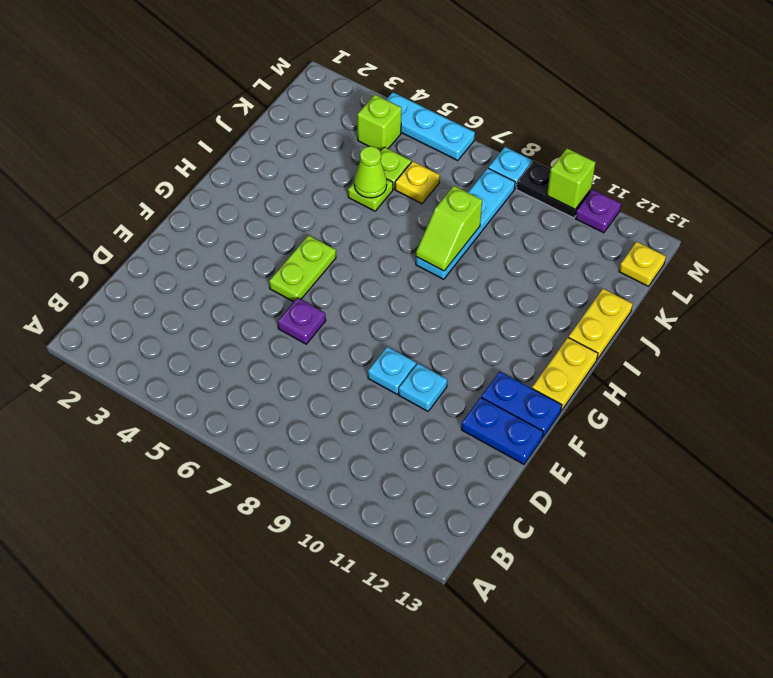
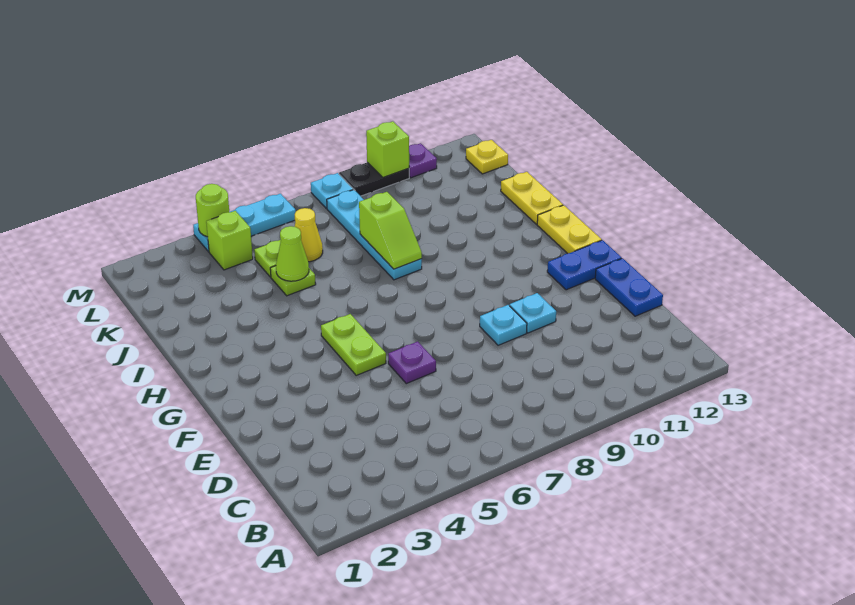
blue plate E12:E13 level 1 -> blue plate D13:E13 level 1
yellow plate K6 level 1 -> yellow cone K6 level 1
none -> lime round brick M4 level 2

